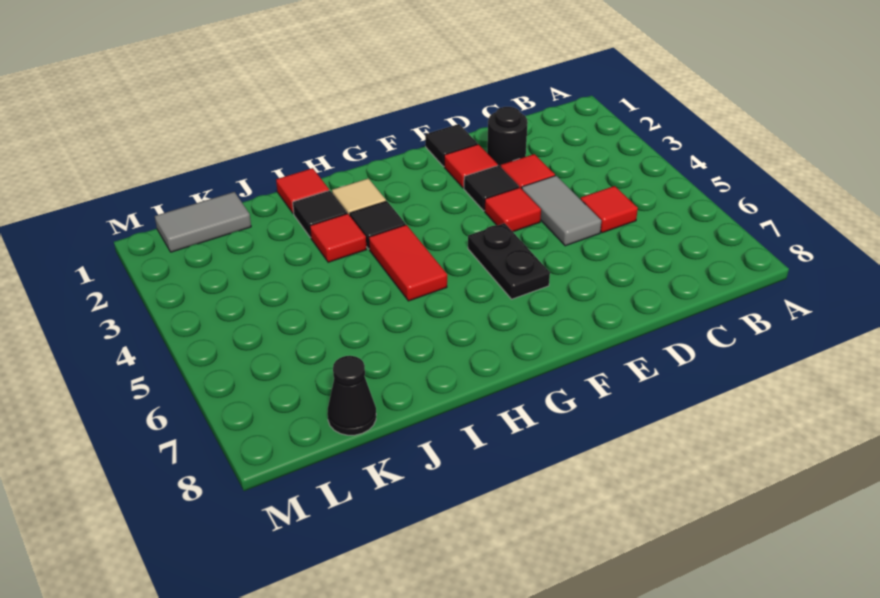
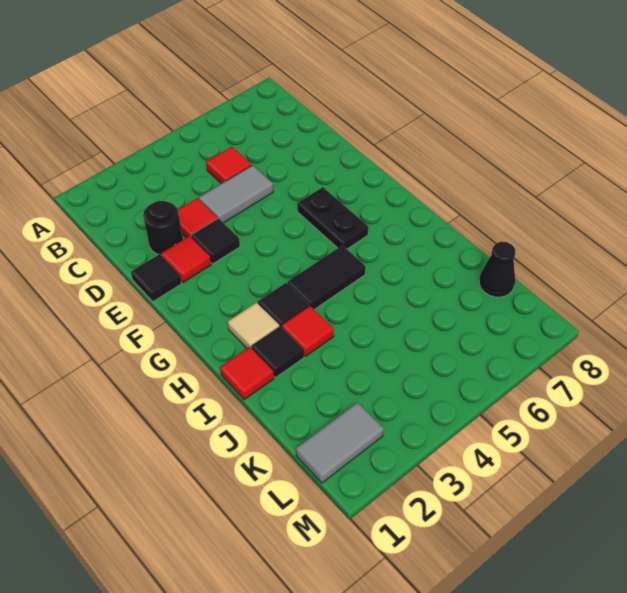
red tile E4 level 1 -> none
black plate F5:F6 level 1 -> black plate F6:G6 level 1
red tile H4:H5 level 1 -> black tile H4:H5 level 1
grey tile K1:L1 level 1 -> grey tile L1:L2 level 1

